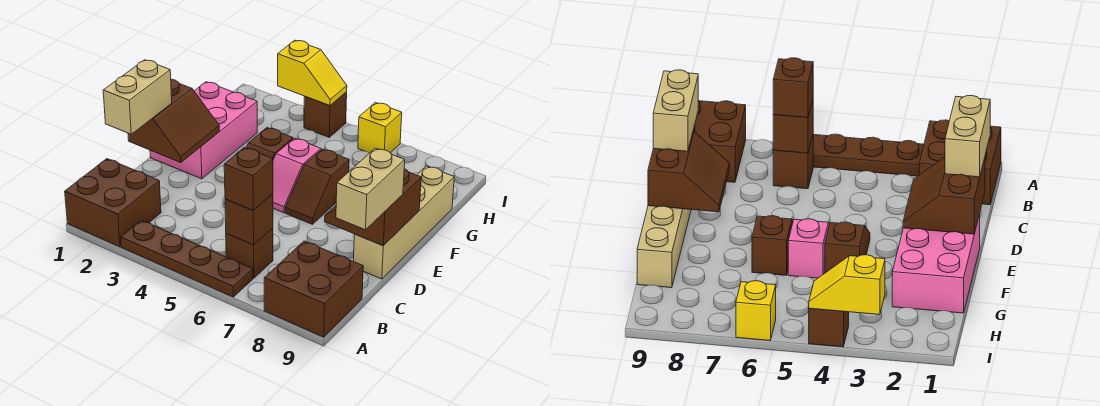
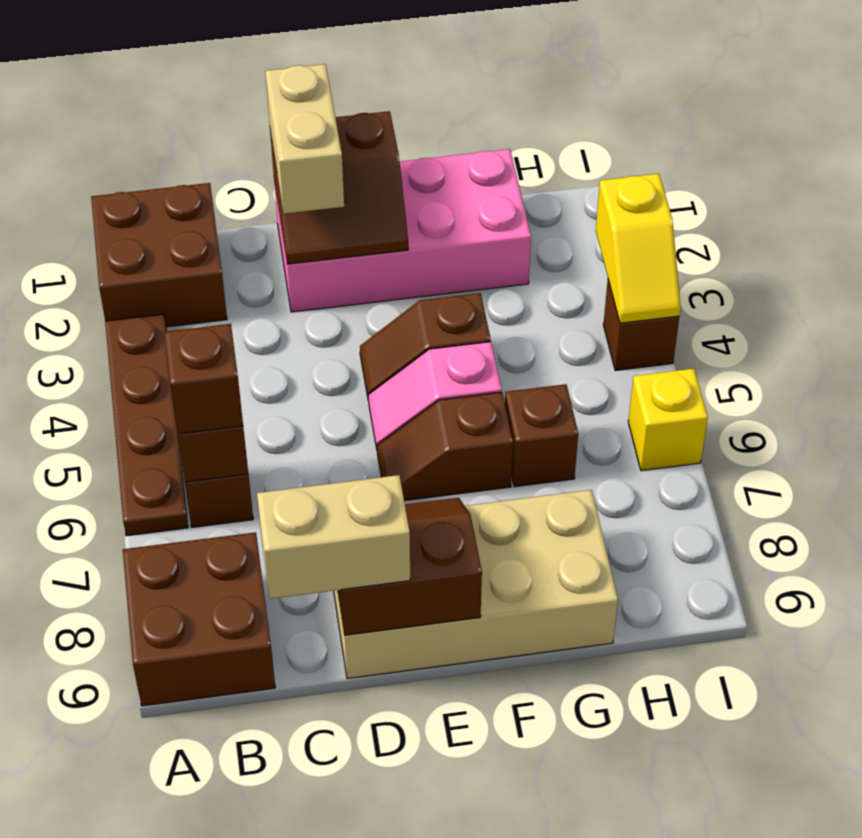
tan brick C1:D1 level 3 -> tan brick D1:D2 level 3
tan brick D9:G9 level 1 -> tan brick D8:G9 level 1
pink brick E1:G2 level 1 -> pink brick D1:G2 level 1
none -> brown brick G6 level 1

